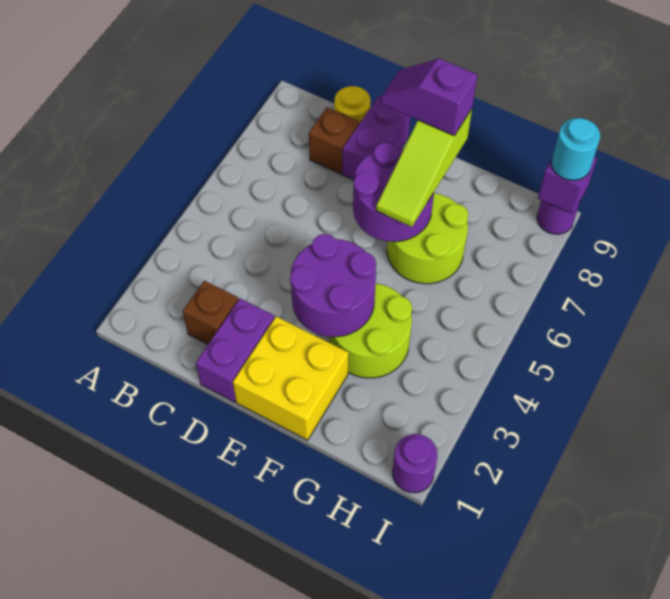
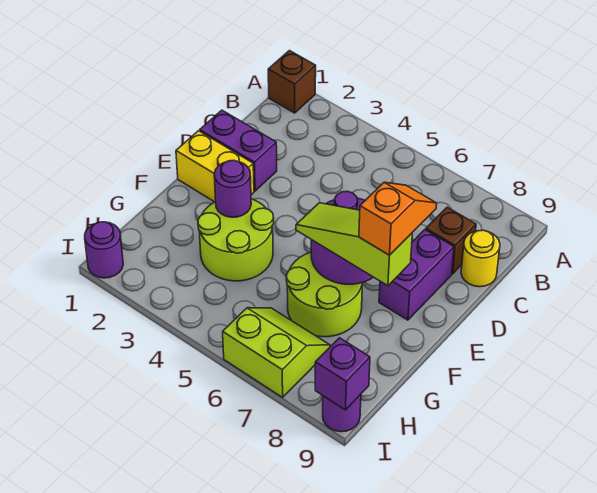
brown brick C2 level 1 -> brown brick A1 level 1
purple brick D8:D9 level 1 -> purple brick D8:E8 level 1
yellow brick E1:F2 level 1 -> yellow brick E1:E2 level 1
purple round brick E3:F4 level 2 -> purple round brick F3 level 2
purple slope E8:F8 level 4 top F -> orange slope E8:F8 level 4 top F
none -> lime slope H6:I7 level 1 top I
cyan round brick I9 level 3 -> none

